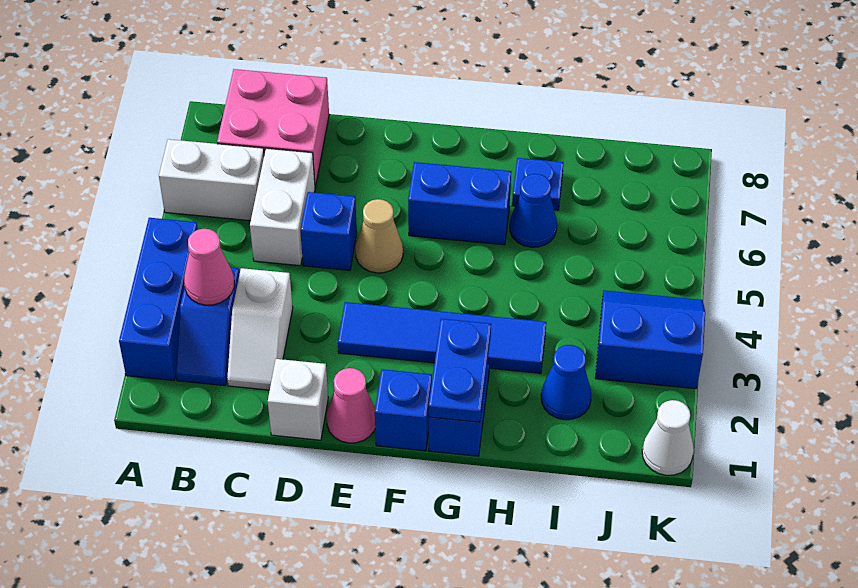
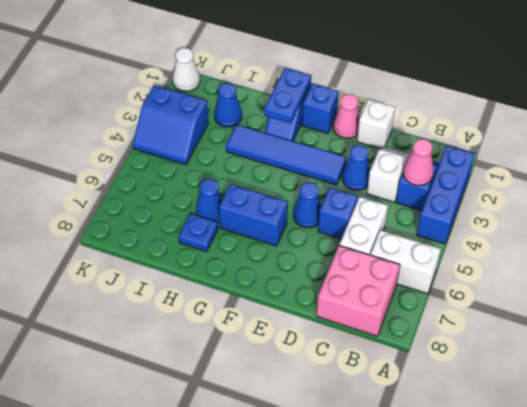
none -> blue cone D3 level 1
tan cone E5 level 1 -> blue cone E5 level 1

